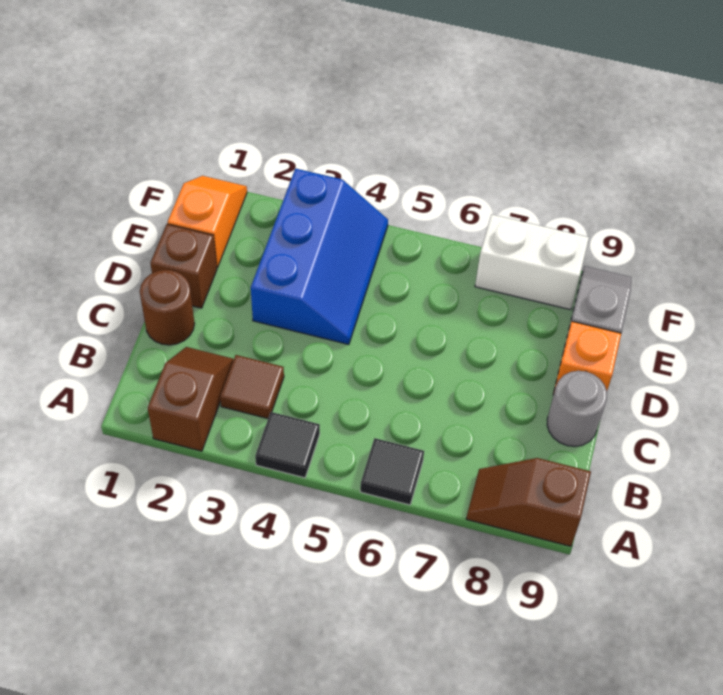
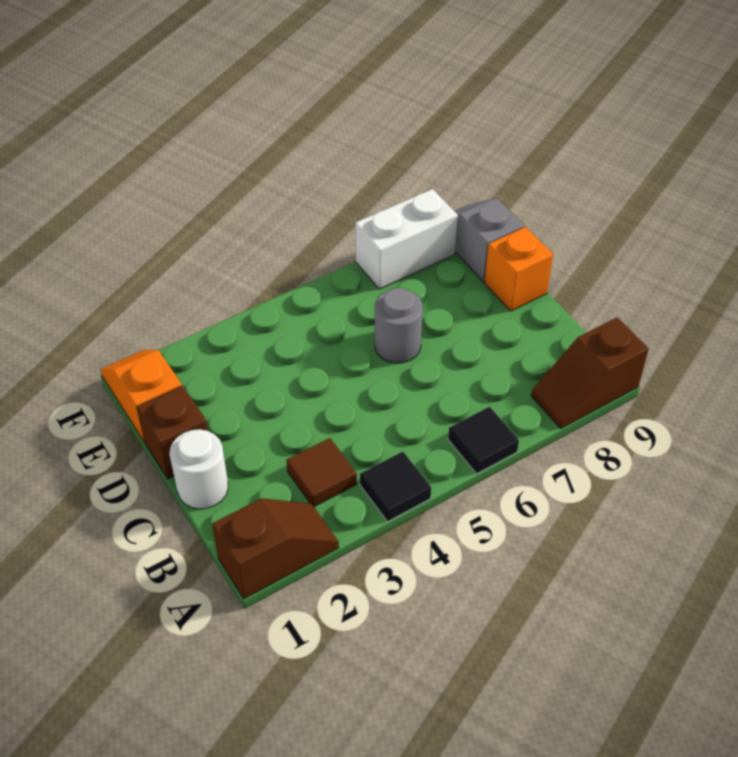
brown slope A2:B2 level 1 top A -> brown slope A1:A2 level 1 top 1
brown round brick C1 level 1 -> white round brick C1 level 1
grey round brick C9 level 1 -> grey round brick D6 level 1
blue slope D3:F4 level 1 top 3 -> none

